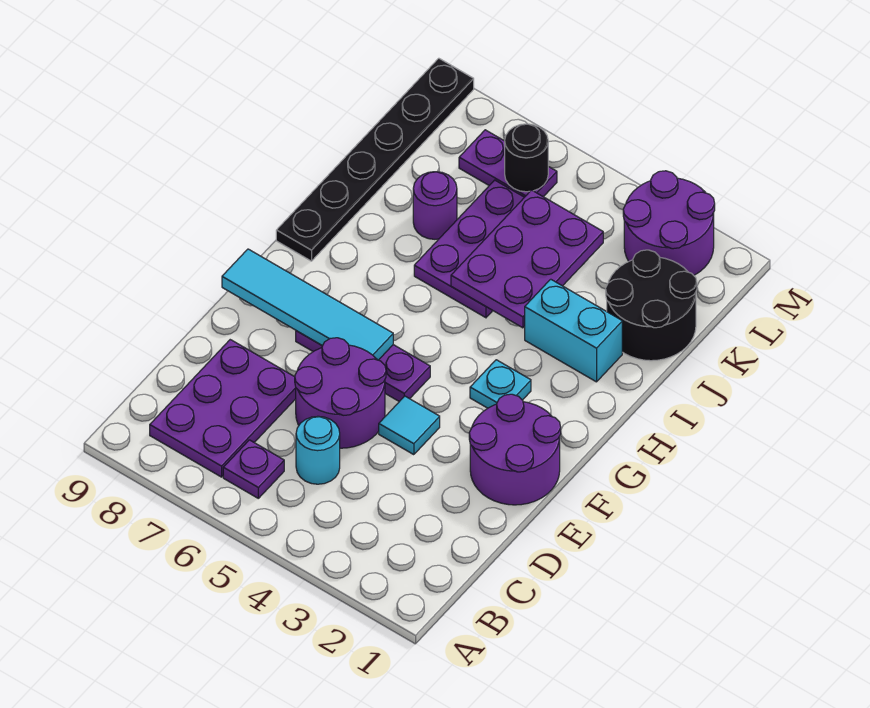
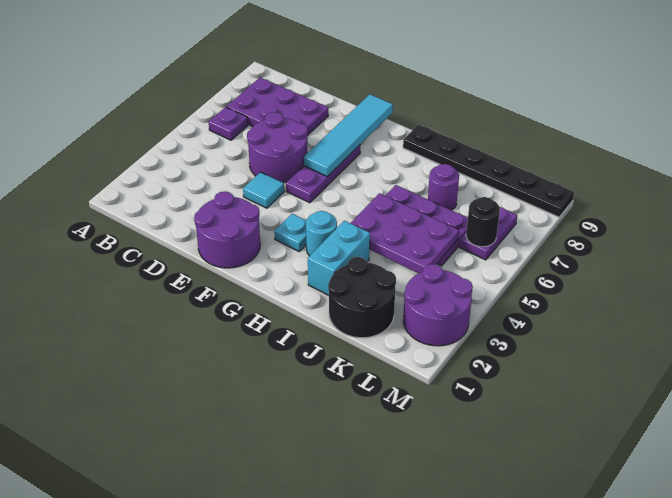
cyan round brick C5 level 1 -> cyan round brick H3 level 1

